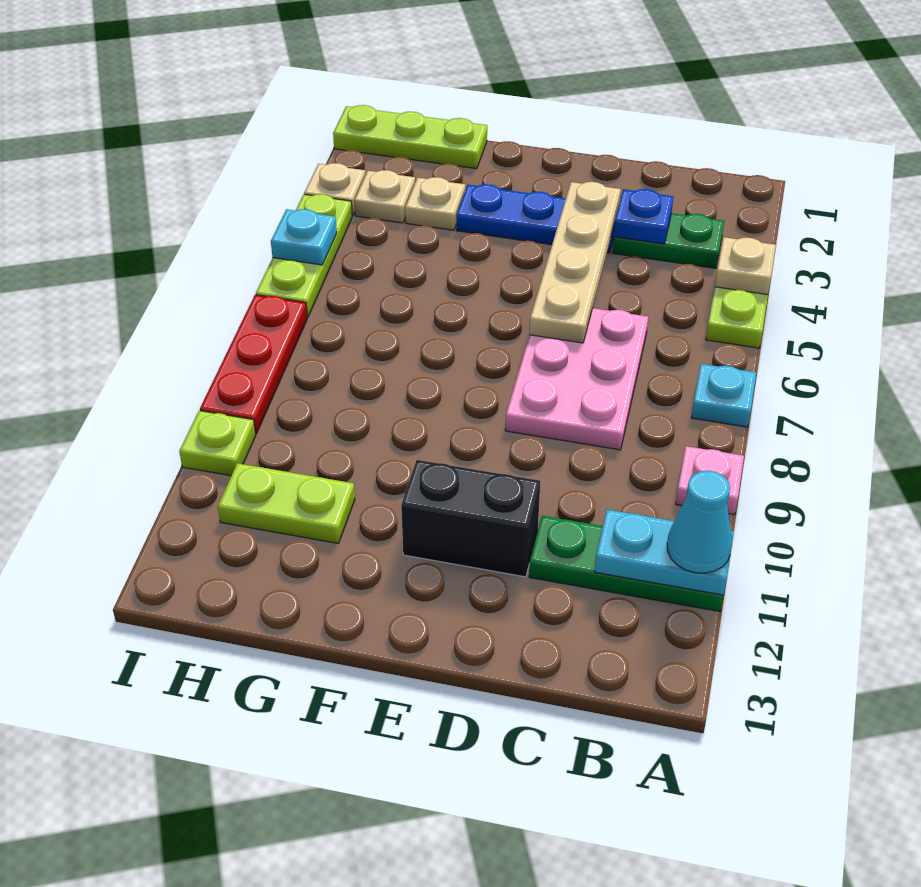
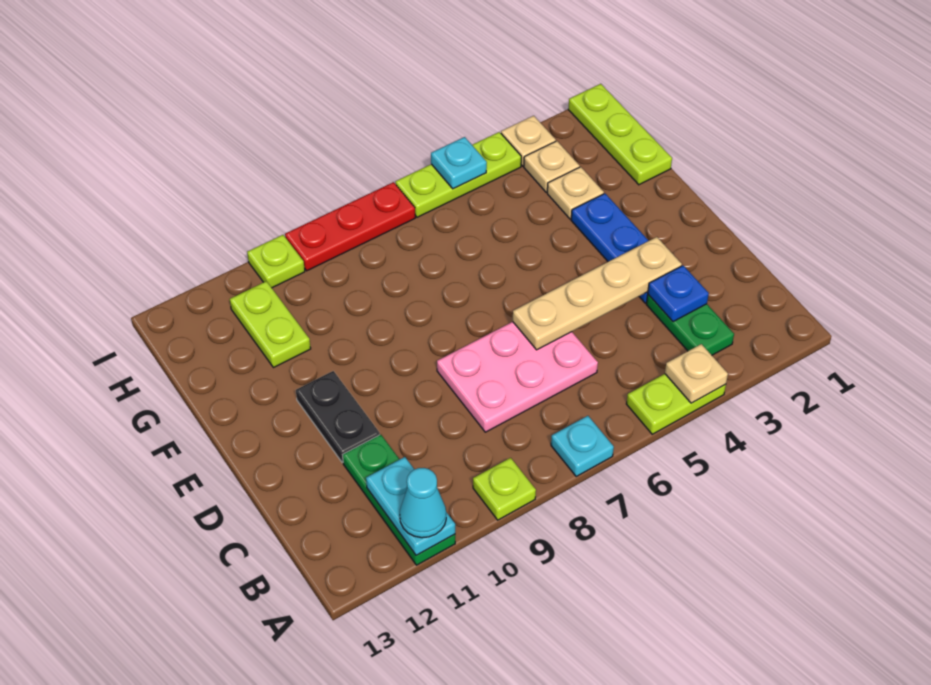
pink plate A9 level 1 -> lime plate A9 level 1
black brick D11:E11 level 1 -> black plate D11:E11 level 1

